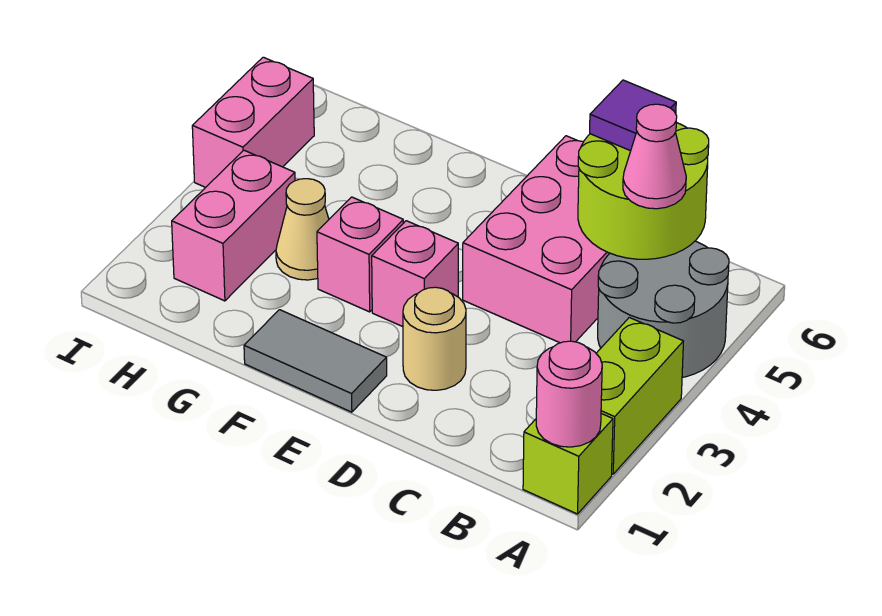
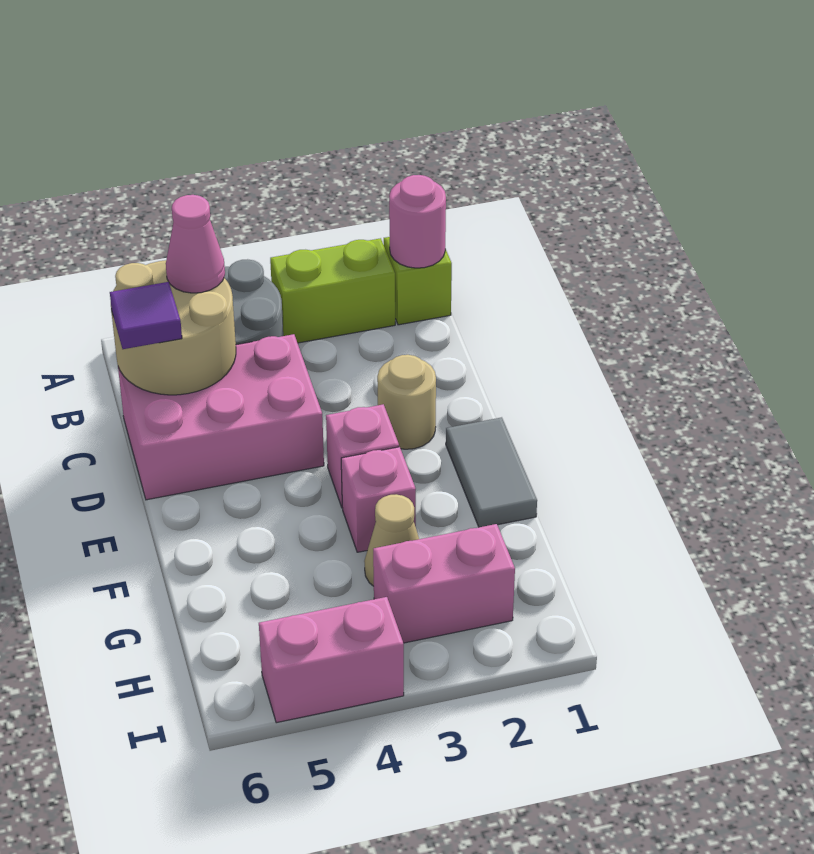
lime round brick B5:C6 level 2 -> tan round brick B5:C6 level 2

